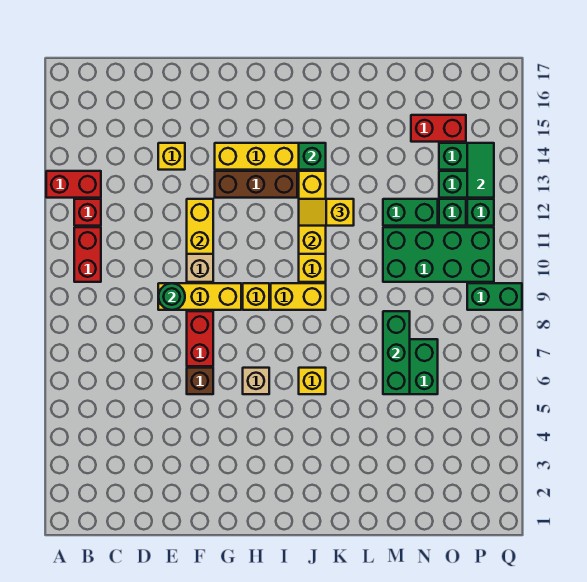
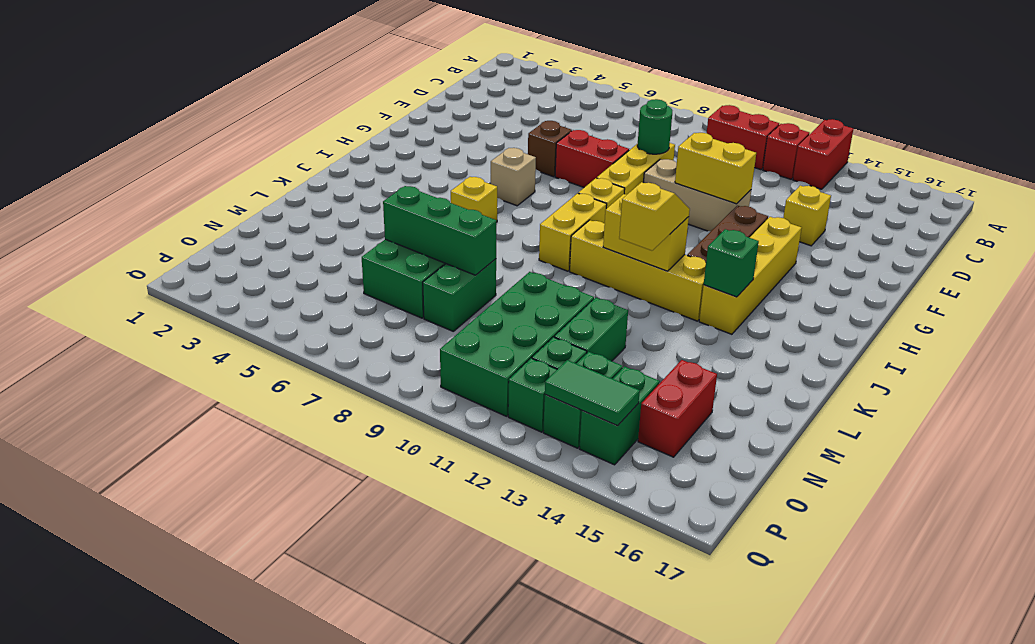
green brick P9:Q9 level 1 -> green brick M8:N8 level 1

